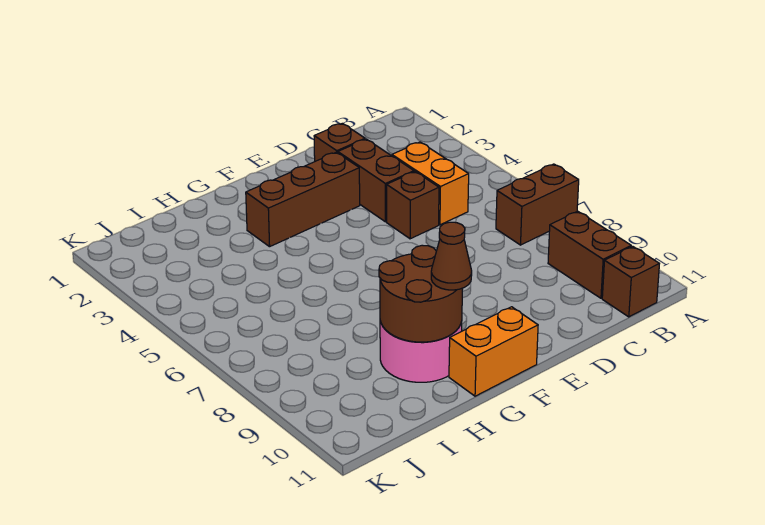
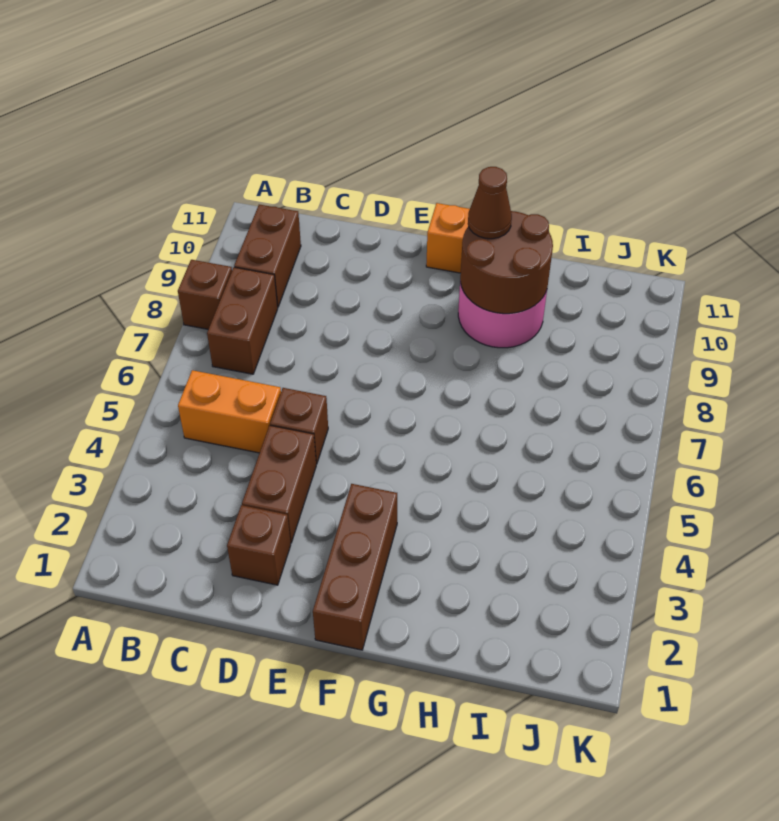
brown brick A7:B7 level 1 -> brown brick B7:B8 level 1
brown brick B11 level 1 -> brown brick A8 level 1
orange brick C4:C5 level 1 -> orange brick B5:C5 level 1
brown brick E3:G3 level 1 -> brown brick F1:F3 level 1

